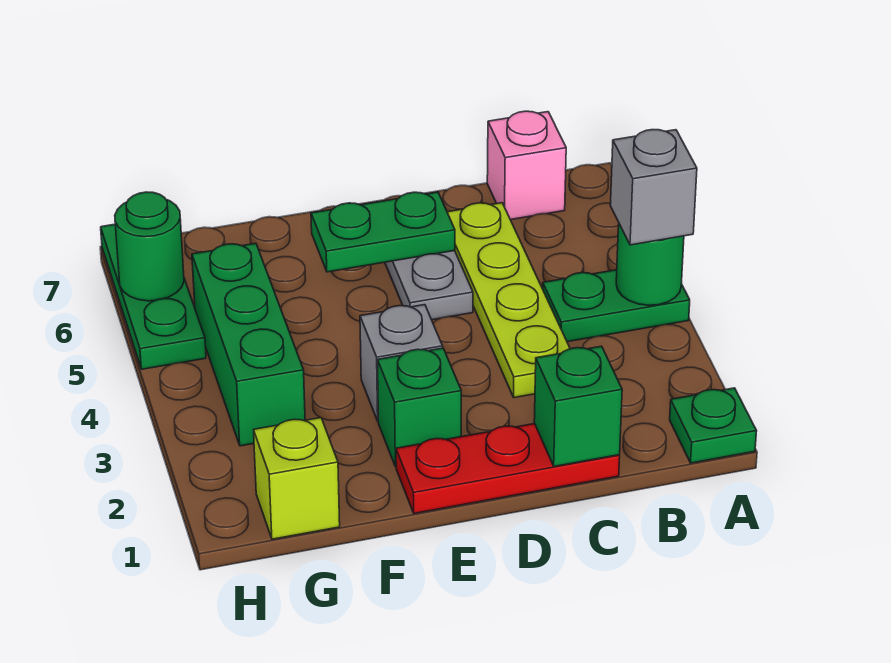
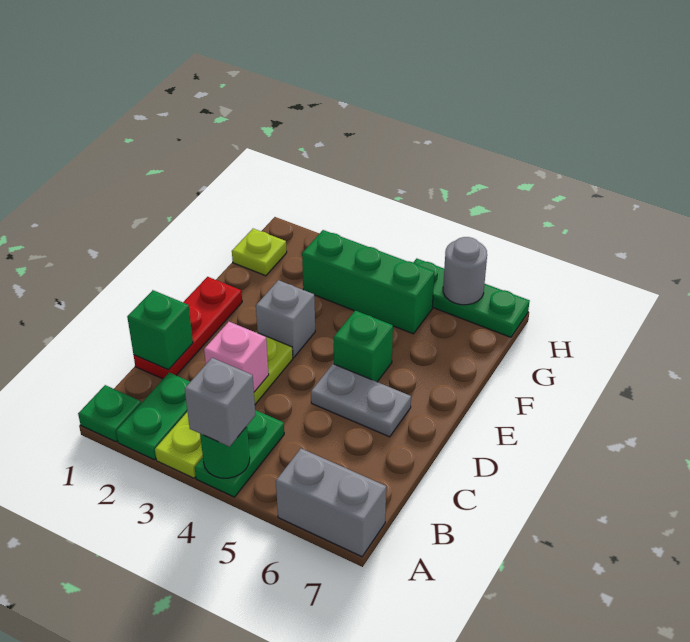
none -> grey brick A6:A7 level 1
pink brick B7 level 1 -> pink brick C3 level 2
lime plate C3:C6 level 1 -> lime plate A3:D3 level 1
green plate D6:E6 level 2 -> green plate A2:B2 level 1
green brick E2 level 1 -> green brick E5 level 1
lime brick G1 level 1 -> lime plate G1 level 1
green round brick H6 level 2 -> grey round brick H6 level 2

